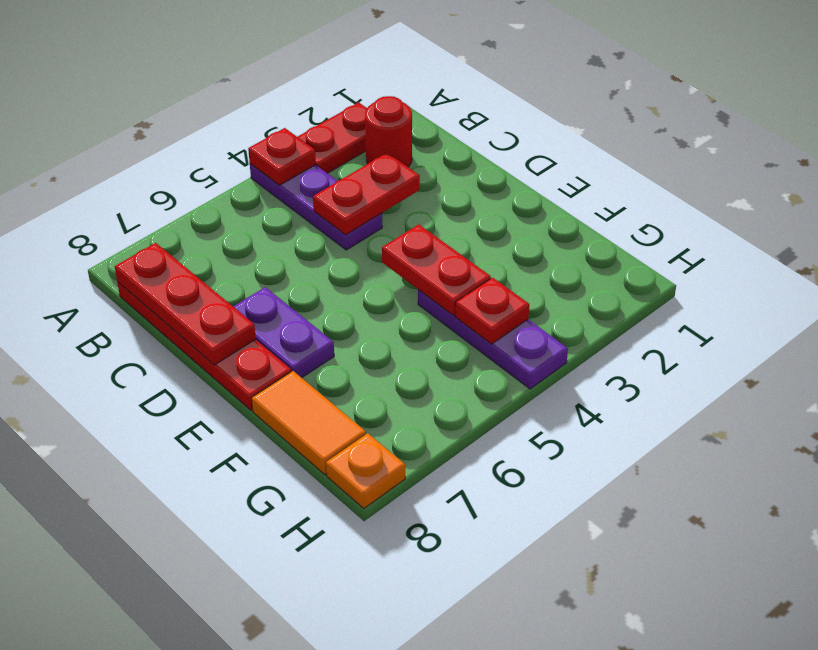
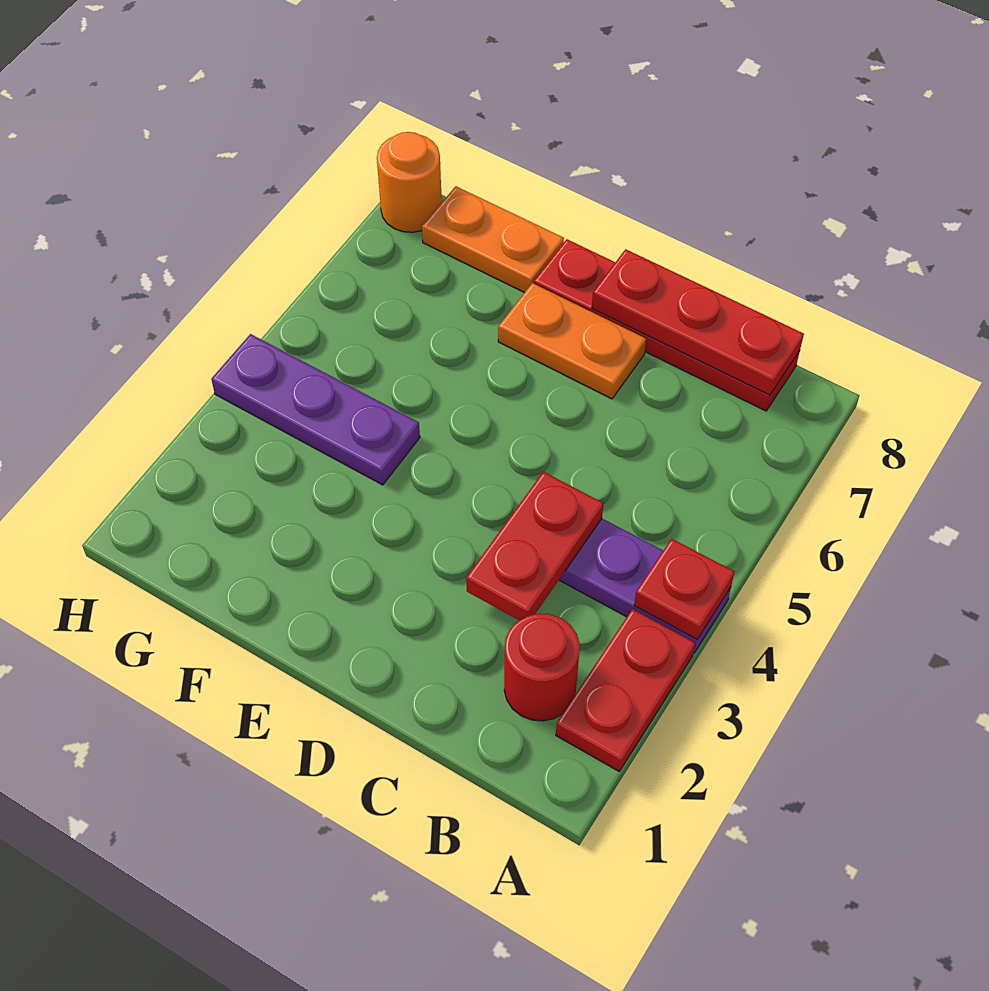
purple plate D7:E7 level 1 -> orange plate D7:E7 level 1
red plate E4:F4 level 2 -> none
orange tile F8:G8 level 1 -> orange plate F8:G8 level 1
red plate G4 level 2 -> none
orange plate H8 level 1 -> orange round brick H8 level 1

